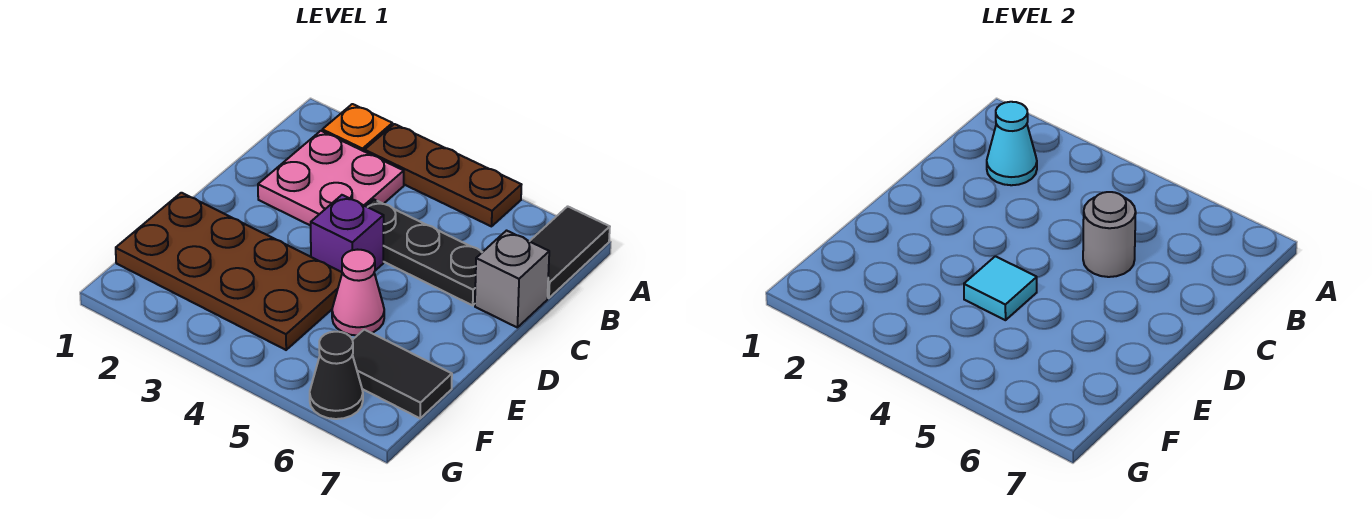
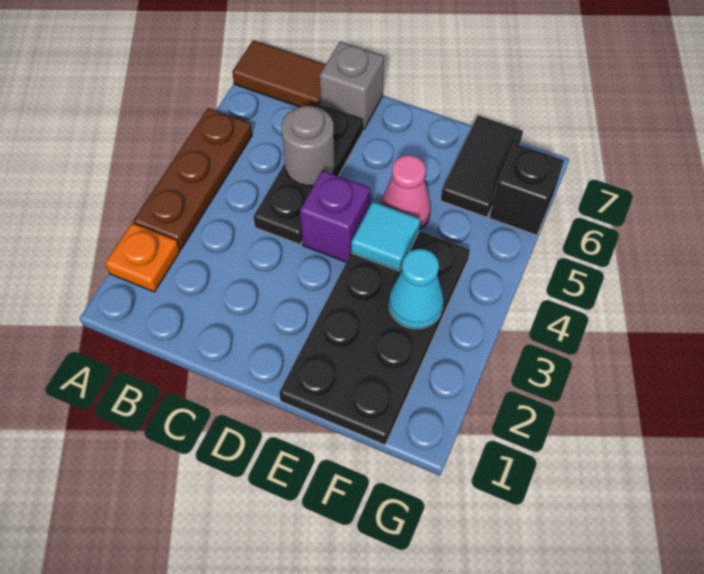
black tile A7:B7 level 1 -> brown tile A7:B7 level 1
pink plate B2:C3 level 1 -> none
cyan cone B2 level 2 -> cyan cone F3 level 2
brown plate E1:F4 level 1 -> black plate E1:F4 level 1
black cone G6 level 1 -> black brick G6 level 1

